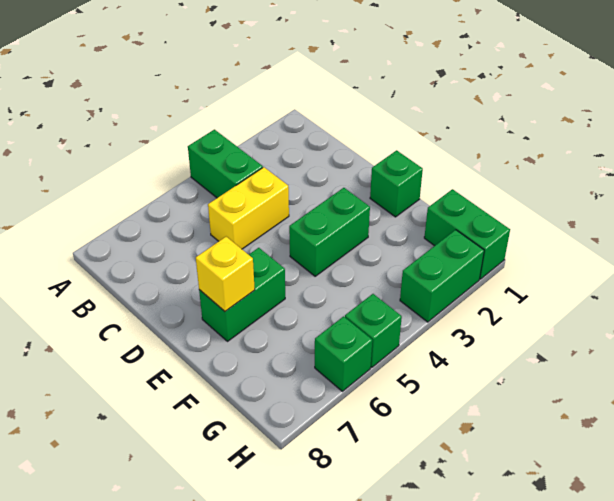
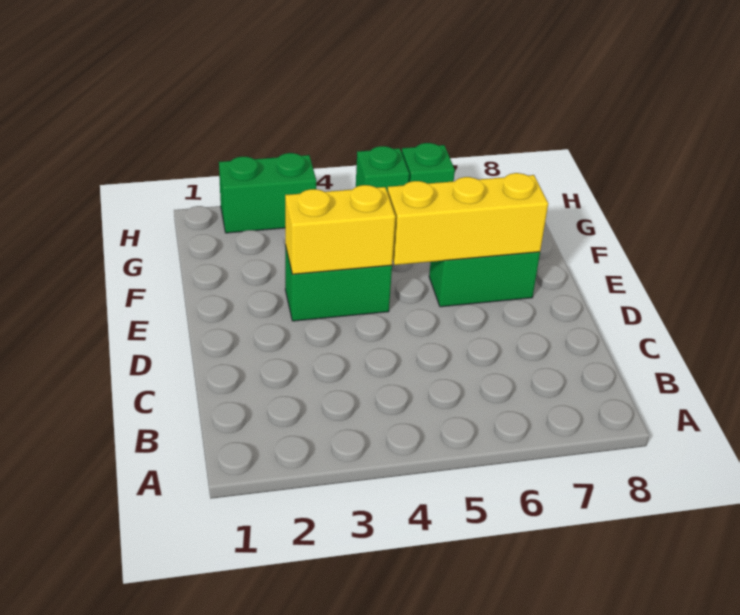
green brick A4:B4 level 1 -> none
yellow brick C4:C5 level 1 -> yellow brick E3:E4 level 2
green brick E1 level 1 -> none
yellow brick E7 level 2 -> yellow brick E5:E7 level 2
green brick G1:H1 level 1 -> none

